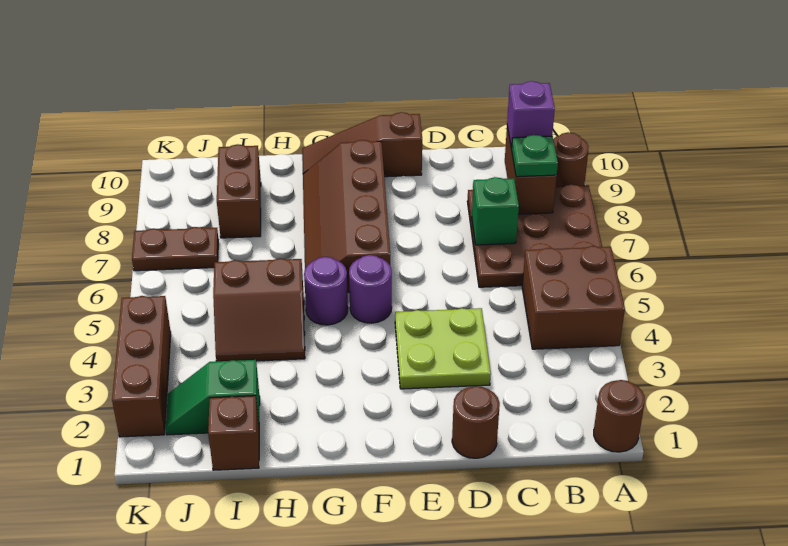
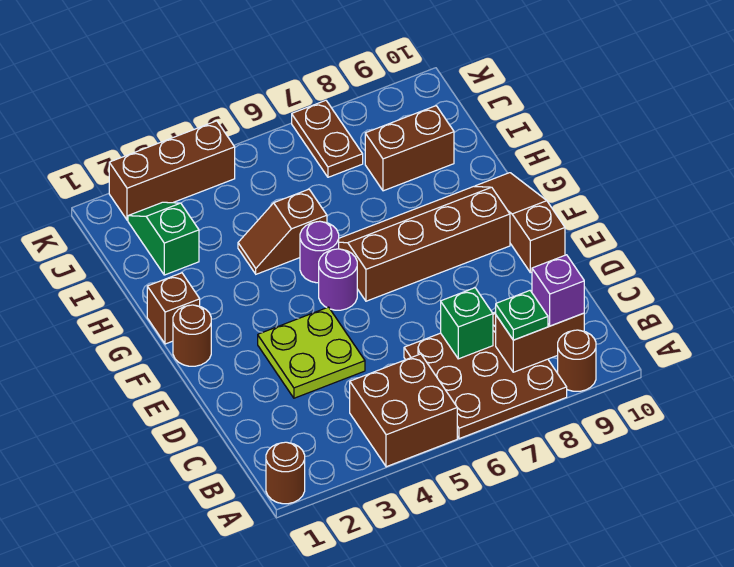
brown round brick D1 level 1 -> brown round brick F1 level 1
brown slope H4:I5 level 1 top 5 -> brown slope H4:H5 level 1 top 5
brown brick I1 level 1 -> brown brick G1 level 1

